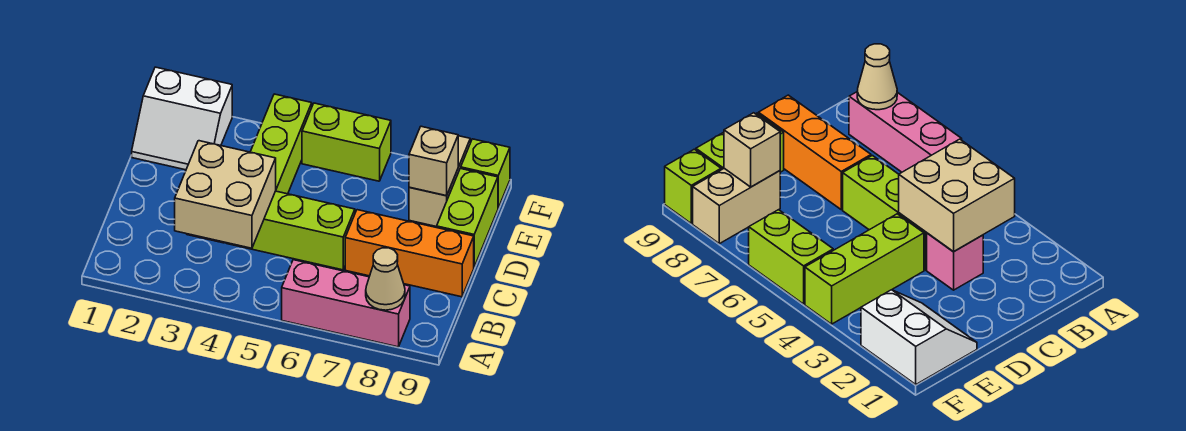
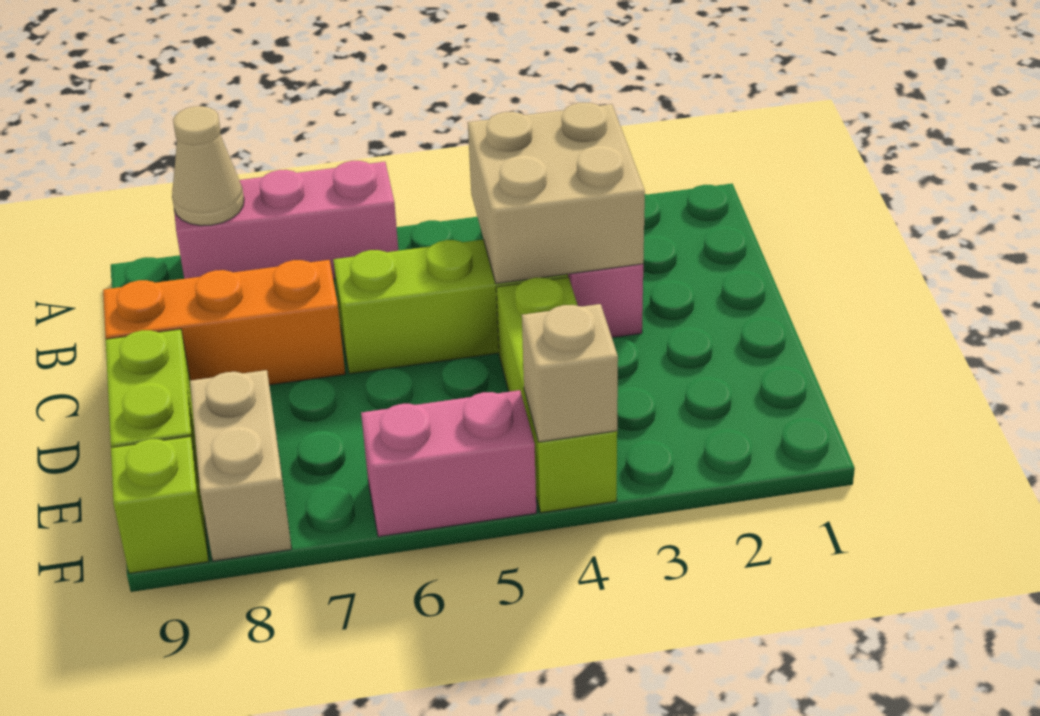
white slope E1:F2 level 1 top F -> none
tan brick E8 level 2 -> tan brick F4 level 2
lime brick F5:F6 level 1 -> pink brick F5:F6 level 1

